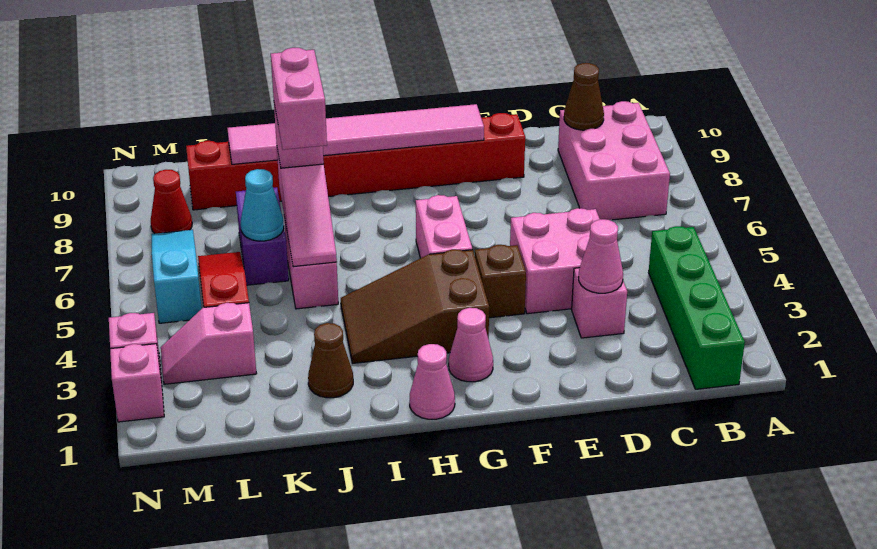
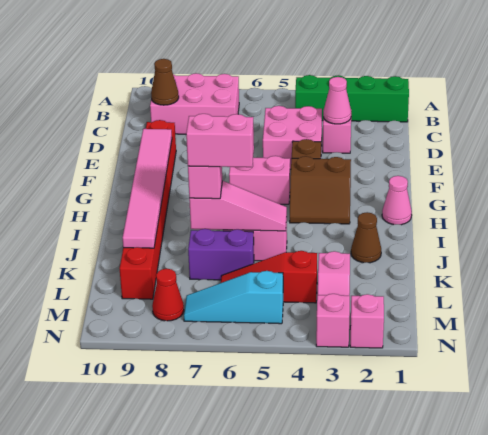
pink cone G2 level 1 -> none
brown slope G3:I4 level 1 top G -> brown slope G3:H4 level 1 top G
cyan cone K6 level 2 -> none

